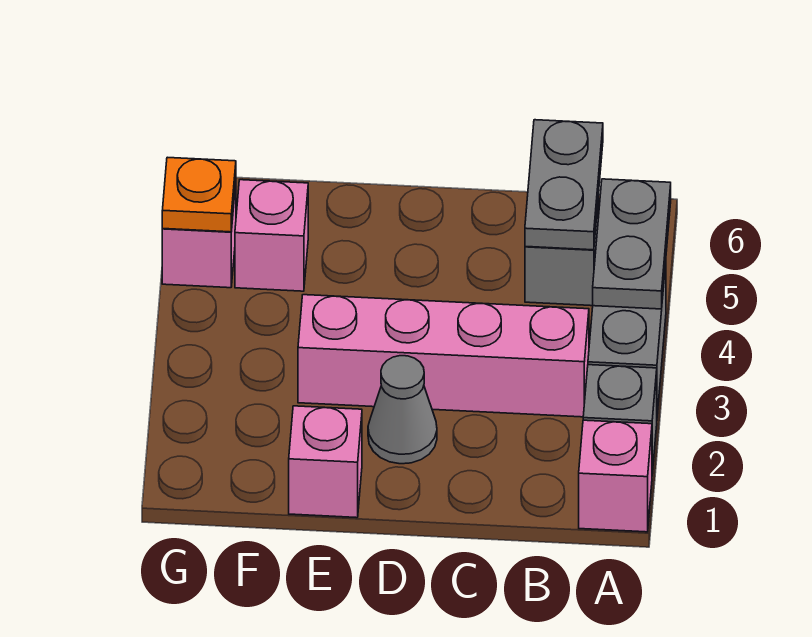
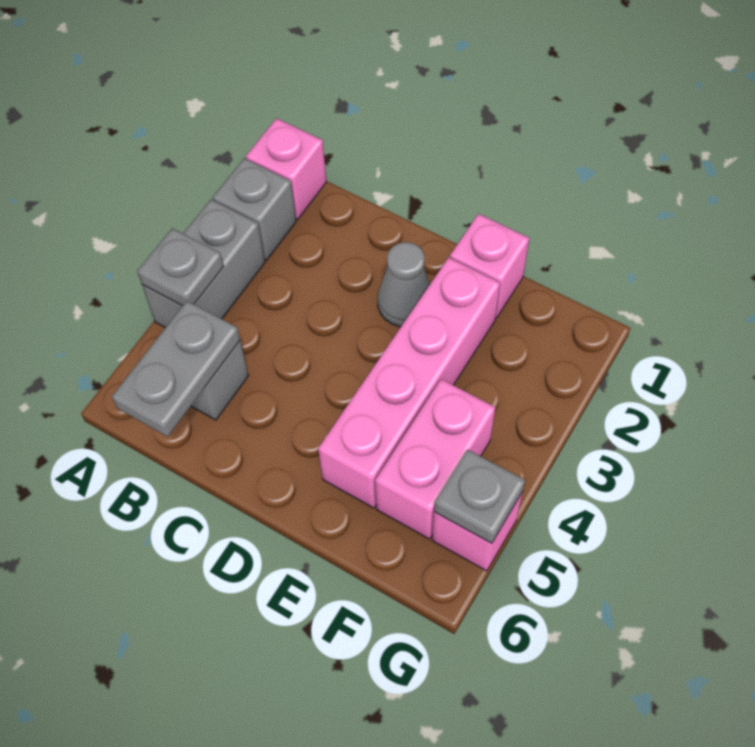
grey plate A4:A5 level 2 -> grey plate A4 level 2
pink brick B3:E3 level 1 -> pink brick E2:E5 level 1
pink brick F5 level 1 -> pink brick F4:F5 level 1
orange plate G5 level 2 -> grey plate G5 level 2

